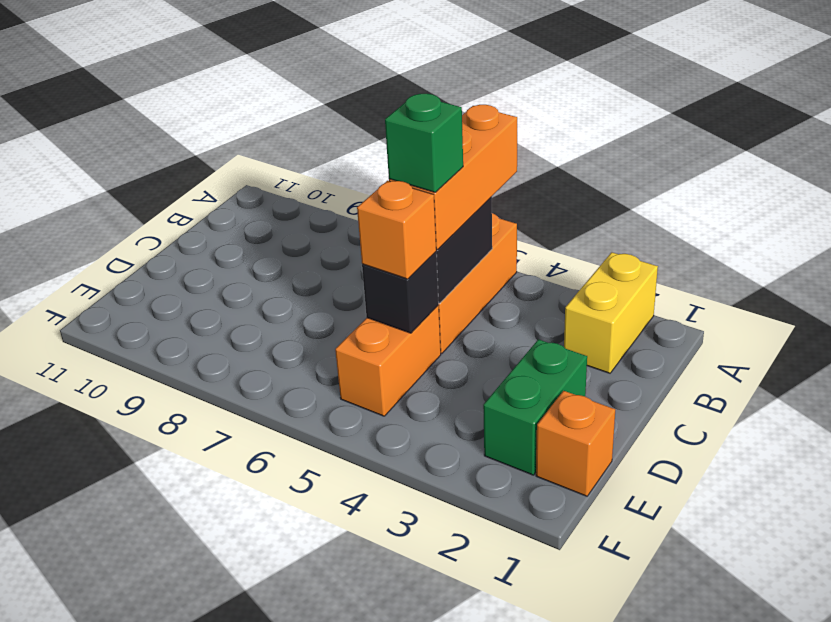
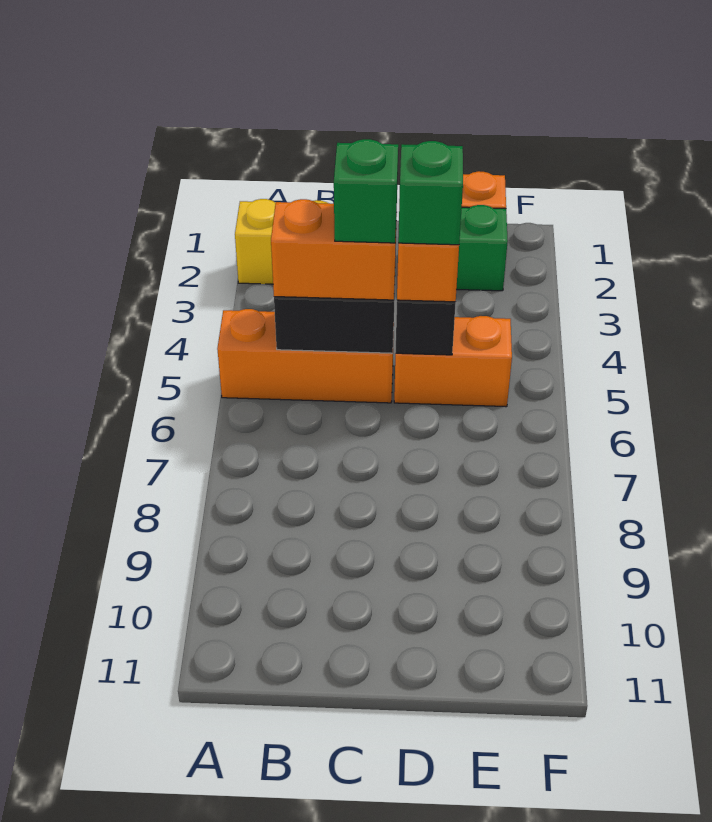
orange brick A5:C5 level 3 -> orange brick B5:C5 level 3
none -> green brick D5 level 4

